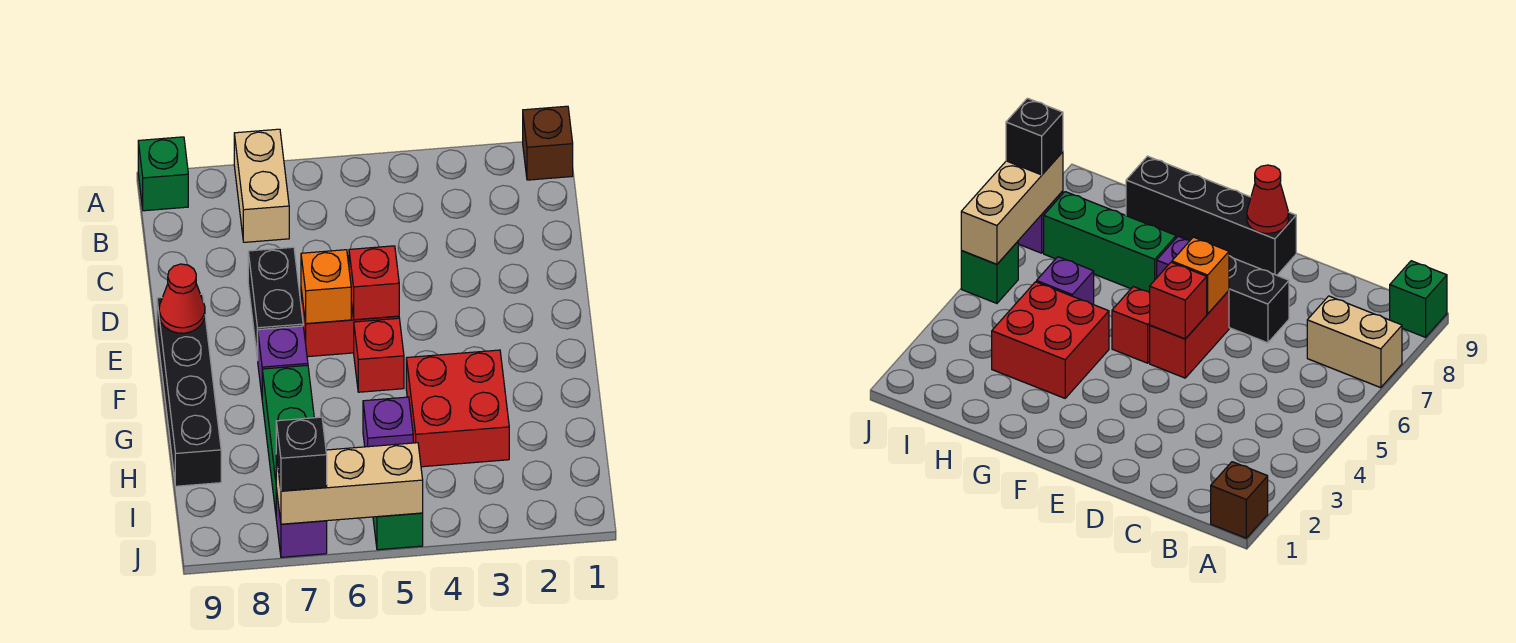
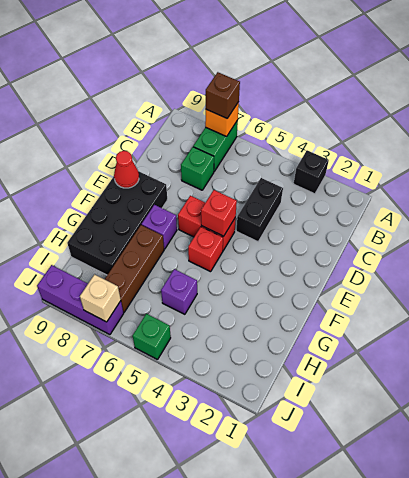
brown brick A1 level 1 -> brown brick A7 level 3
tan brick A7:B7 level 1 -> green brick A7:B7 level 1
green brick A9 level 1 -> green brick C7 level 1
black brick D7:E7 level 1 -> black brick C4:D4 level 1
orange brick E6 level 2 -> orange brick A7 level 2
black brick E9:H9 level 1 -> black brick E8:H9 level 1
red brick G3:H4 level 1 -> none
green brick G7:I7 level 1 -> brown brick G7:I7 level 1
tan brick J5:J7 level 2 -> tan brick J7 level 2
purple brick J7 level 1 -> purple brick J7:J9 level 1
black brick J7 level 3 -> black brick A3 level 1

